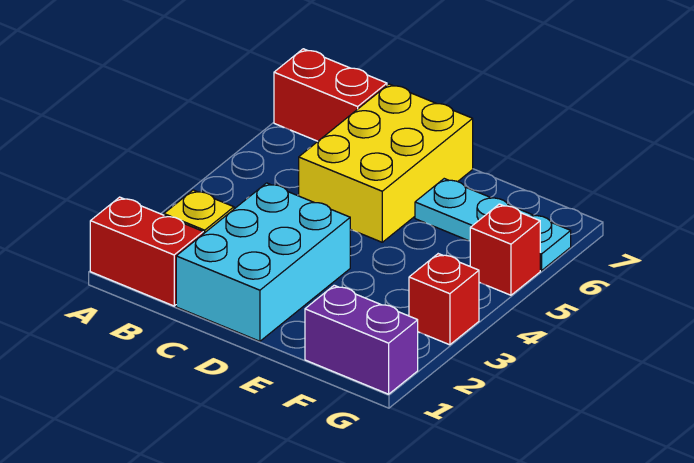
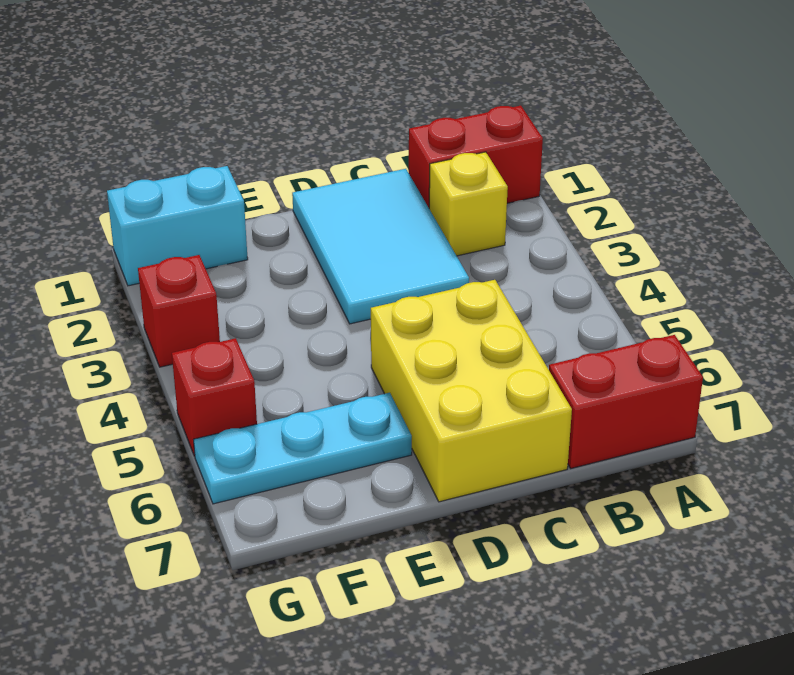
cyan brick C1:D3 level 1 -> cyan tile C1:D3 level 1
purple brick F1:G1 level 1 -> cyan brick F1:G1 level 1

